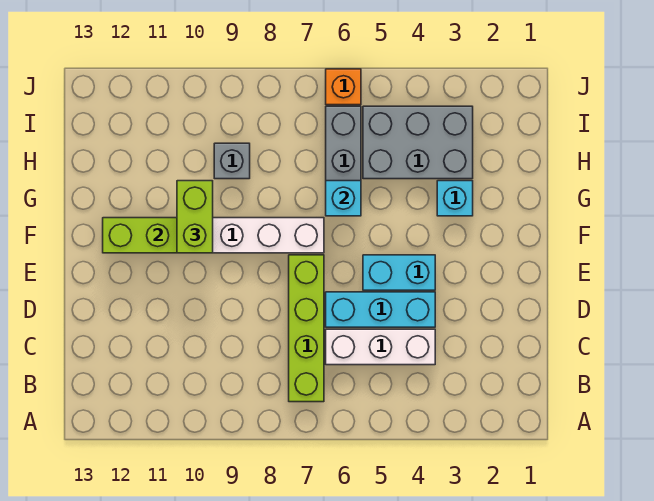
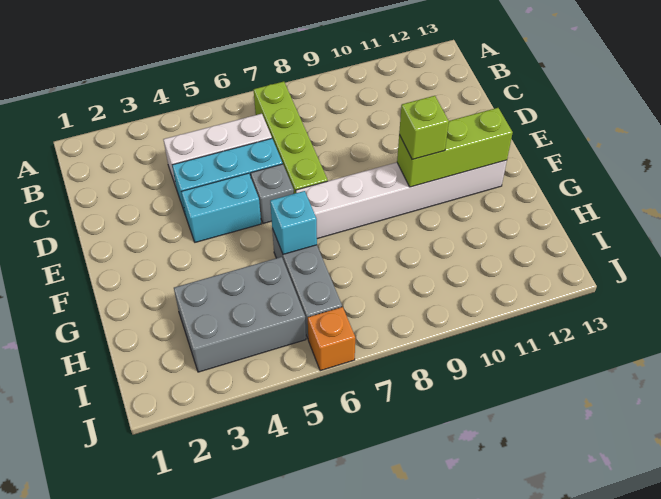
lime brick F10:G10 level 3 -> lime brick F10 level 3
cyan brick G3 level 1 -> none
grey brick H9 level 1 -> grey brick E6 level 1

